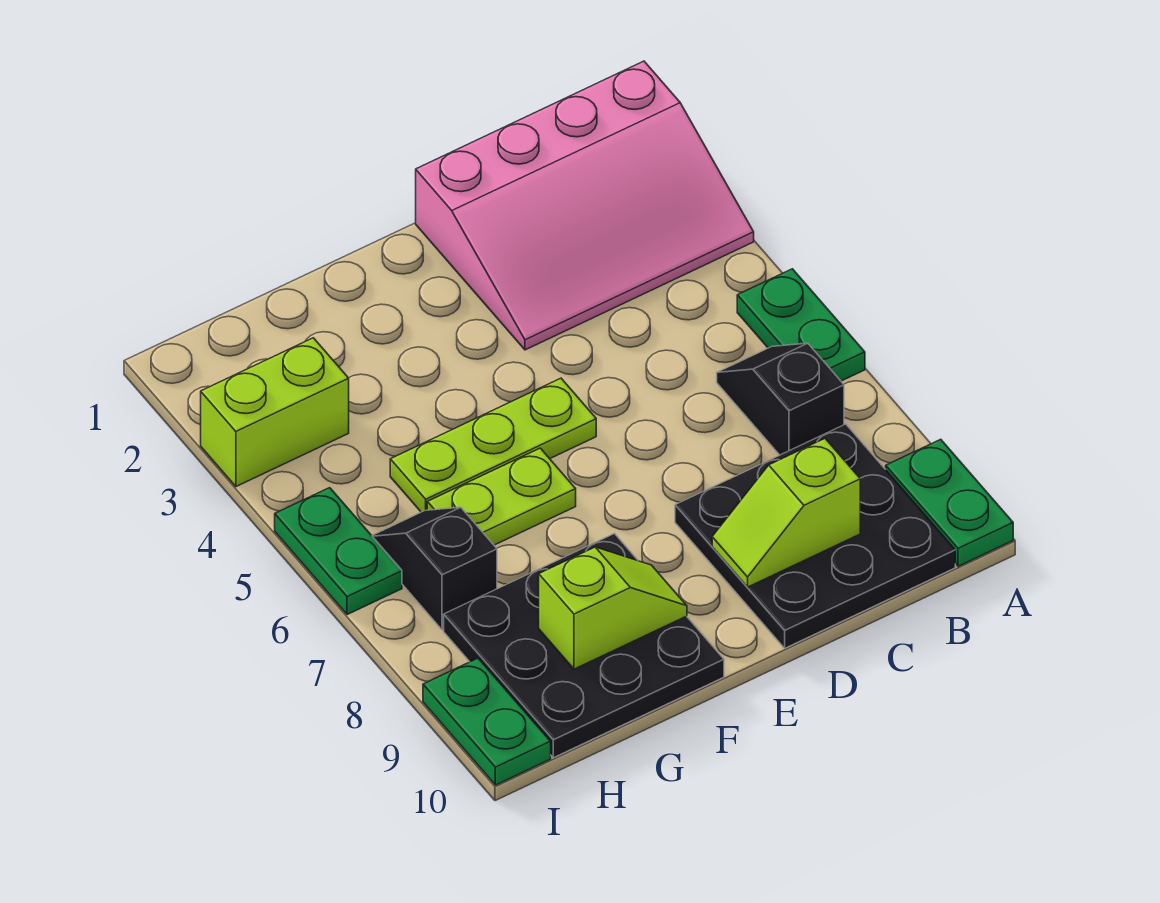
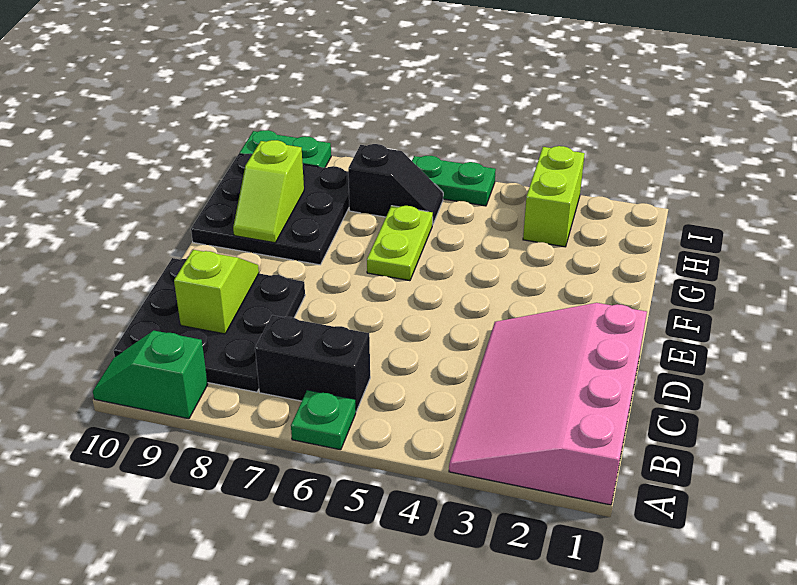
green plate A5:A6 level 1 -> green plate A6 level 1
green plate A9:A10 level 1 -> green slope A9:A10 level 1 top 9
black slope B6:B7 level 1 top 7 -> black brick B6:B7 level 1
lime plate E5:G5 level 1 -> none

